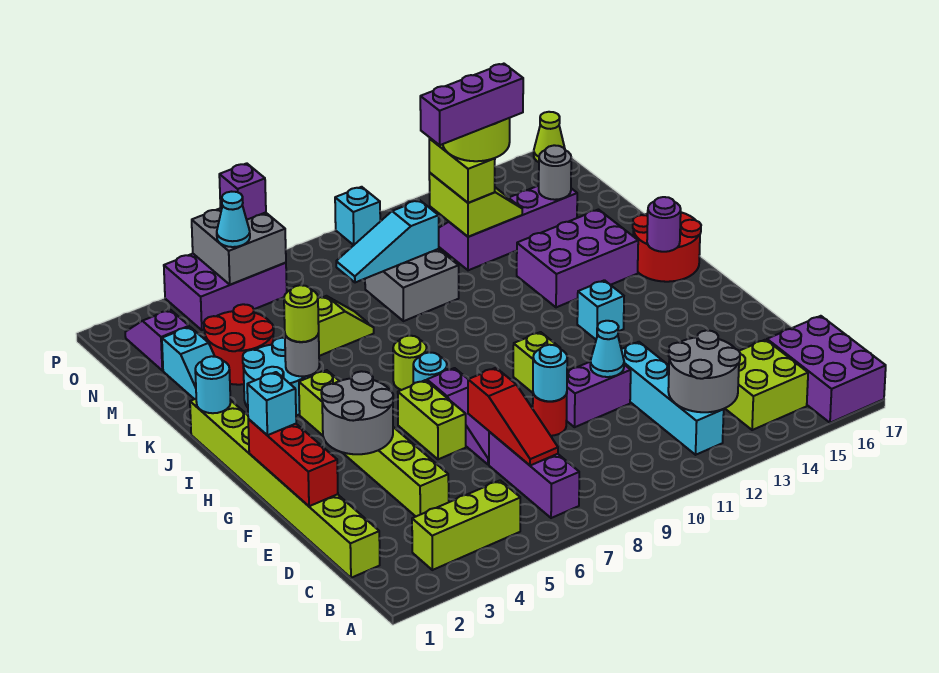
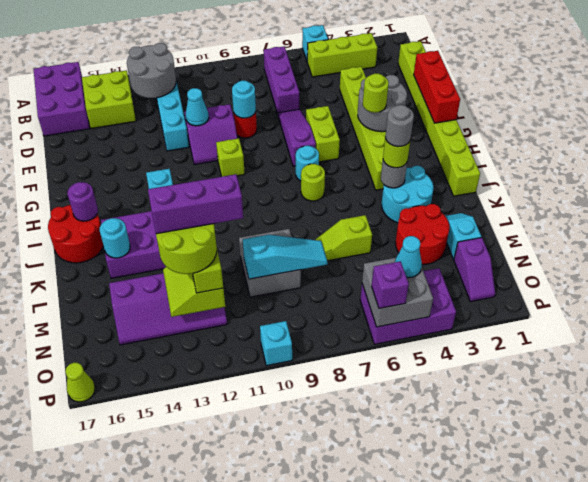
red slope C7:E7 level 2 top E -> none
cyan brick G1 level 3 -> cyan brick A5 level 1
none -> lime round brick G4 level 3
cyan round brick J1 level 2 -> cyan round brick K15 level 2
grey round brick M15 level 2 -> grey round brick J4 level 4

